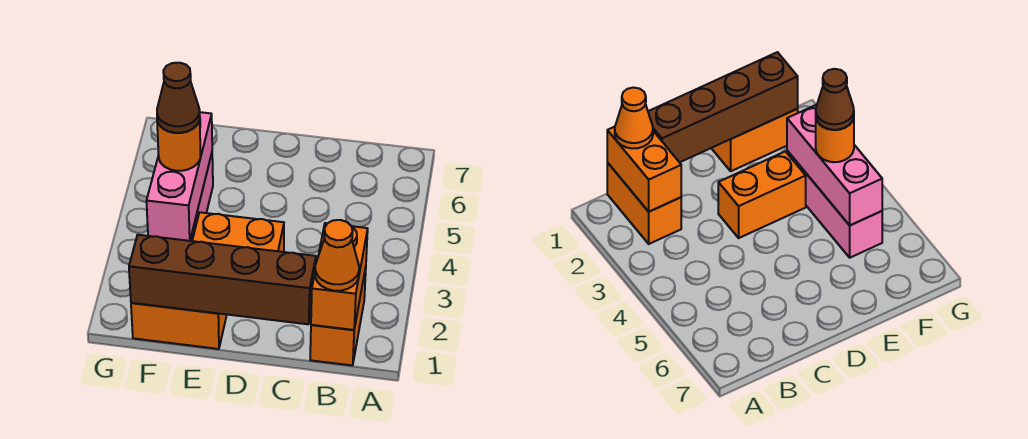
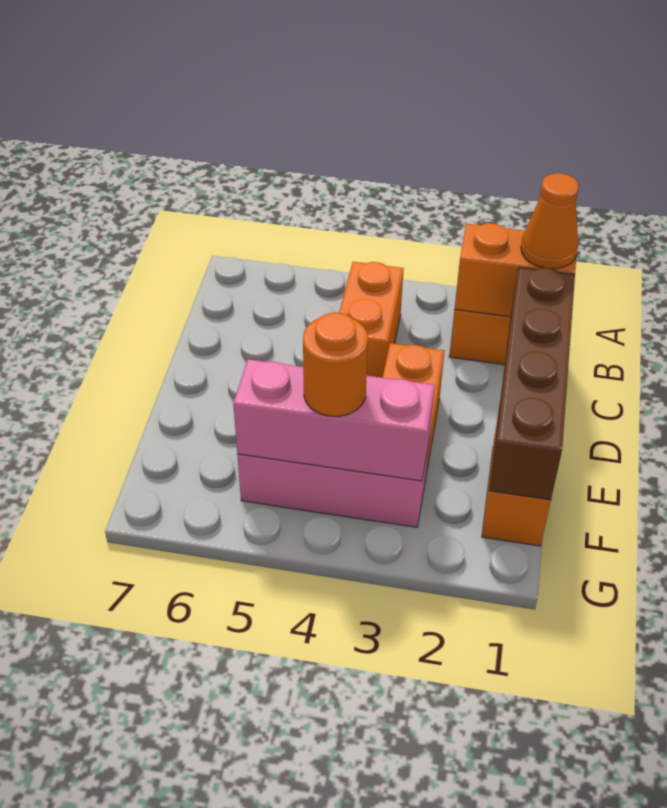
none -> orange brick B4:C4 level 1
brown cone F4 level 4 -> none

